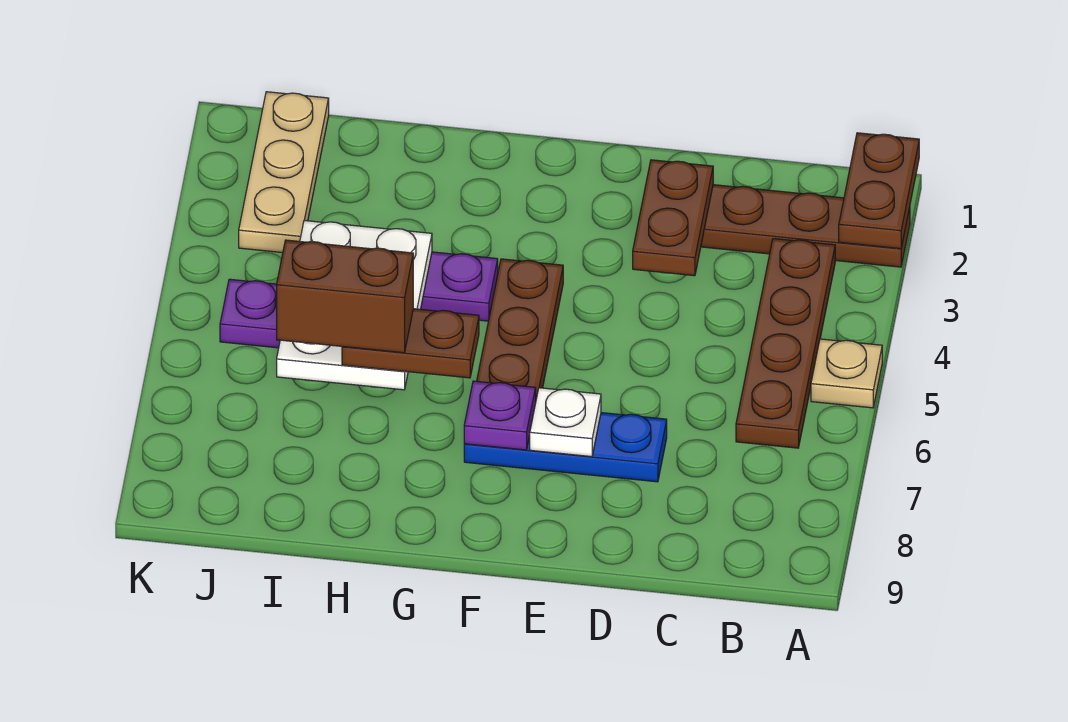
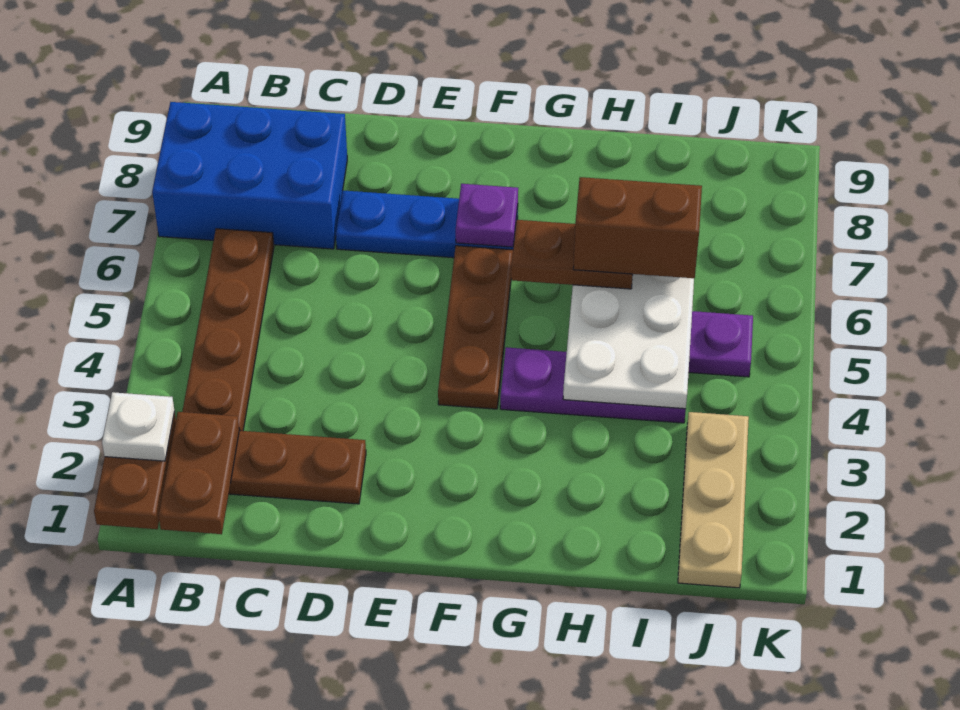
tan plate A5 level 1 -> none
none -> blue brick A7:C8 level 1
brown plate D2:D3 level 2 -> brown plate B1:B2 level 2
white plate E7 level 2 -> white plate A2 level 3

